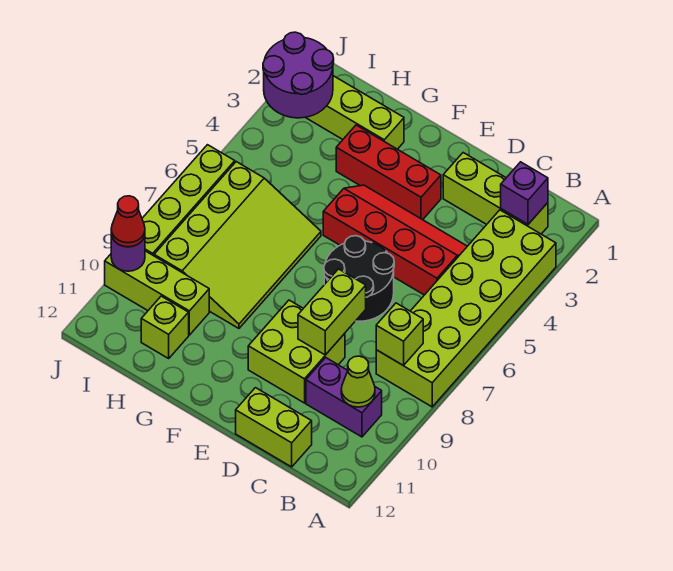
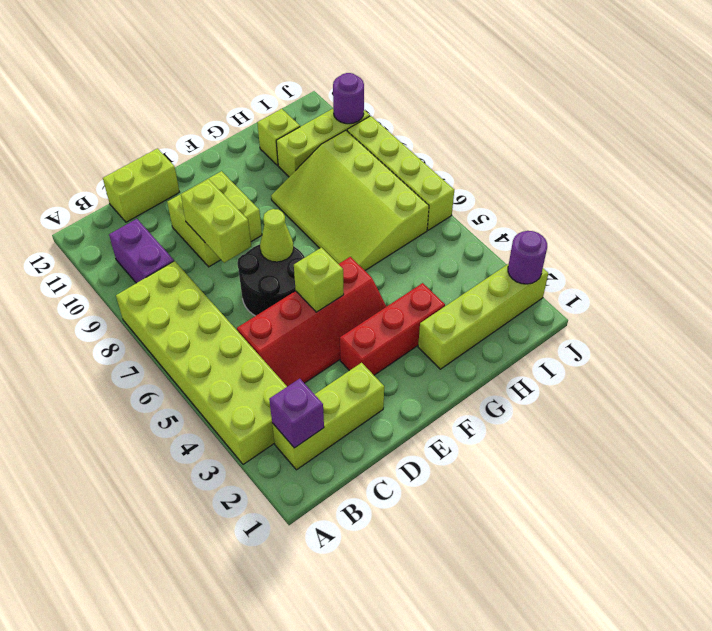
lime brick B8 level 2 -> lime brick E5 level 2
purple brick B10:C10 level 1 -> purple brick B9:B10 level 1
lime cone B10 level 2 -> lime cone E7 level 2
purple round brick I2:J3 level 2 -> purple round brick J2 level 2
red cone J10 level 3 -> none

